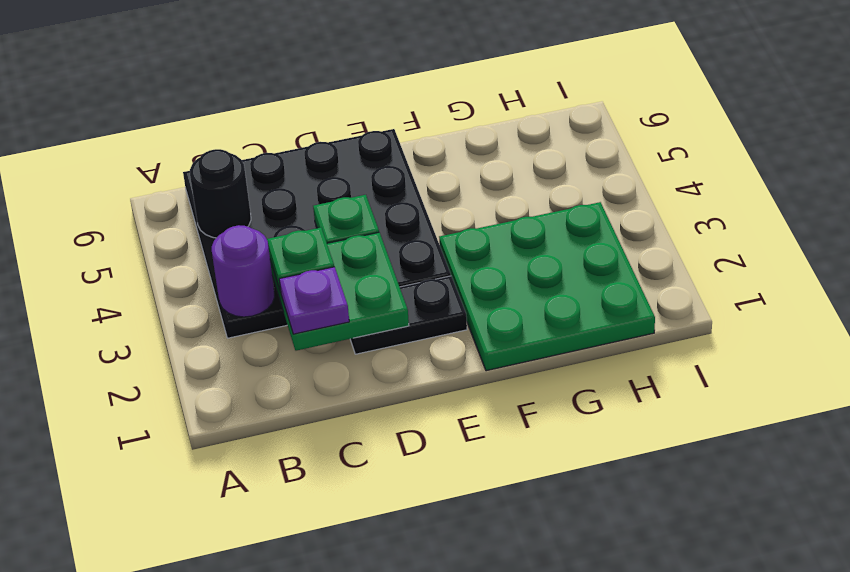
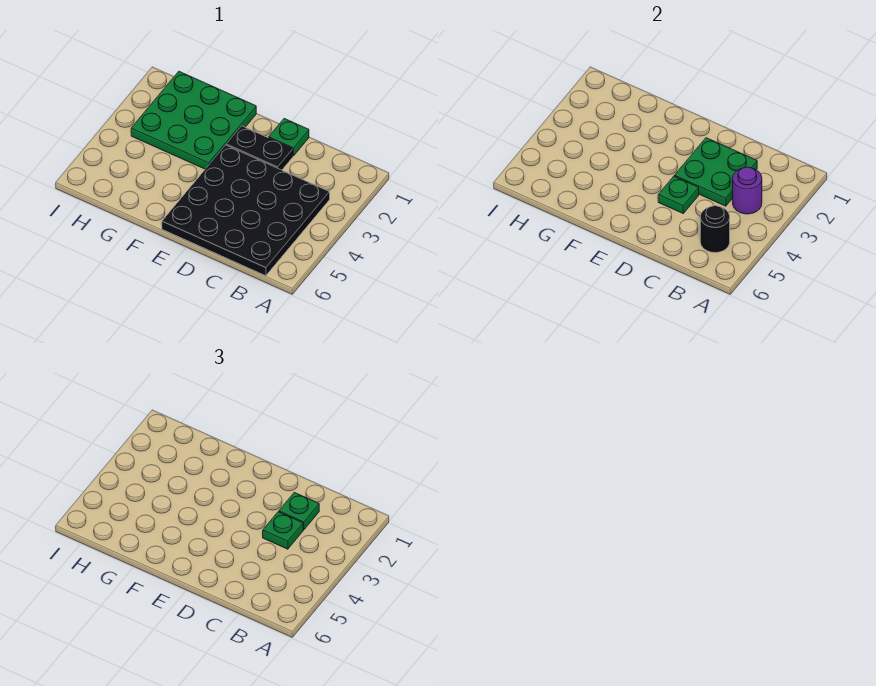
purple plate C2 level 3 -> green plate C2 level 3
none -> green plate D1 level 1

